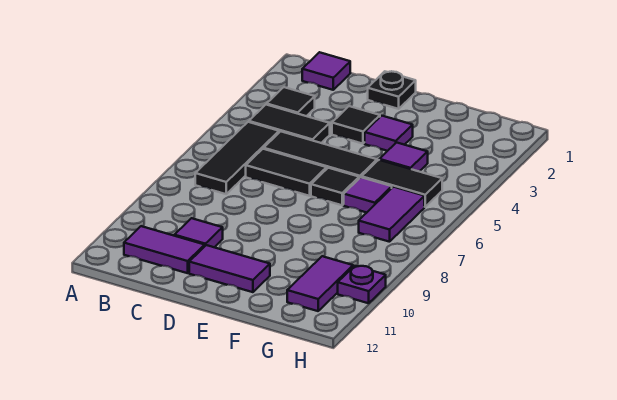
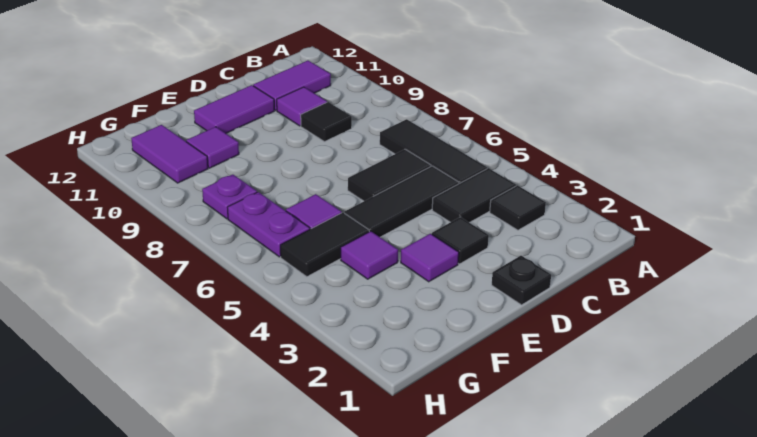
purple tile B1 level 1 -> purple tile F10 level 1
black tile E6 level 1 -> black tile C9 level 1
purple tile G6:G7 level 1 -> purple plate G6:G7 level 1
purple plate H10 level 1 -> purple plate G8 level 1

